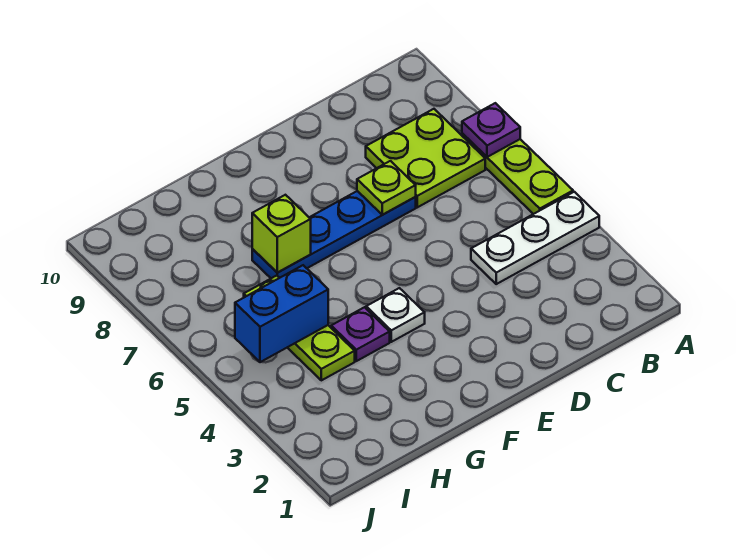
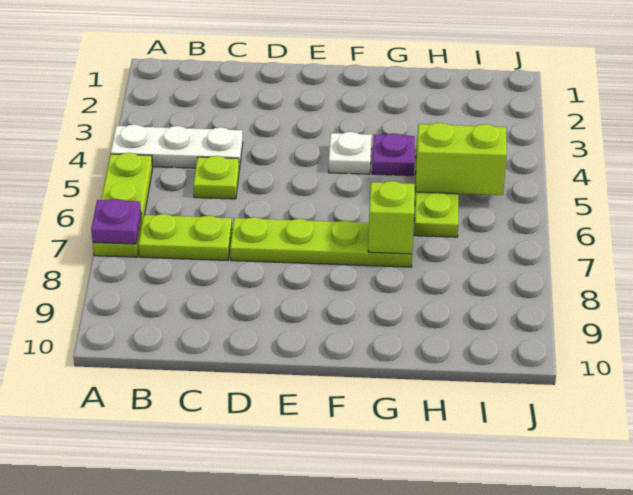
lime plate B7:C8 level 1 -> lime plate B7:C7 level 1
blue plate D7:G7 level 1 -> lime plate D7:G7 level 1
lime plate D7 level 2 -> lime plate C5 level 1
blue brick H5:I5 level 2 -> lime brick H5:I5 level 2

